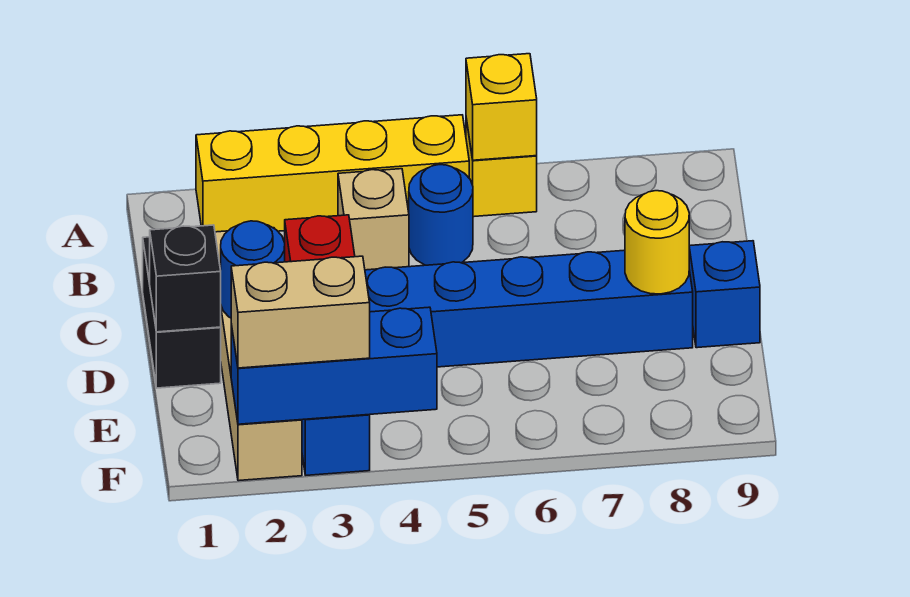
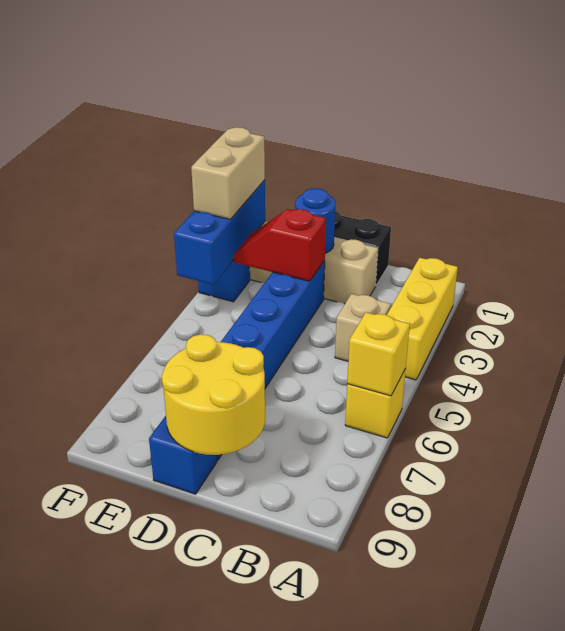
yellow brick A2:A5 level 1 -> yellow brick A2:A4 level 1
blue round brick B5 level 1 -> none
black brick D1 level 2 -> none
yellow round brick D8 level 2 -> yellow round brick C8:D9 level 2

